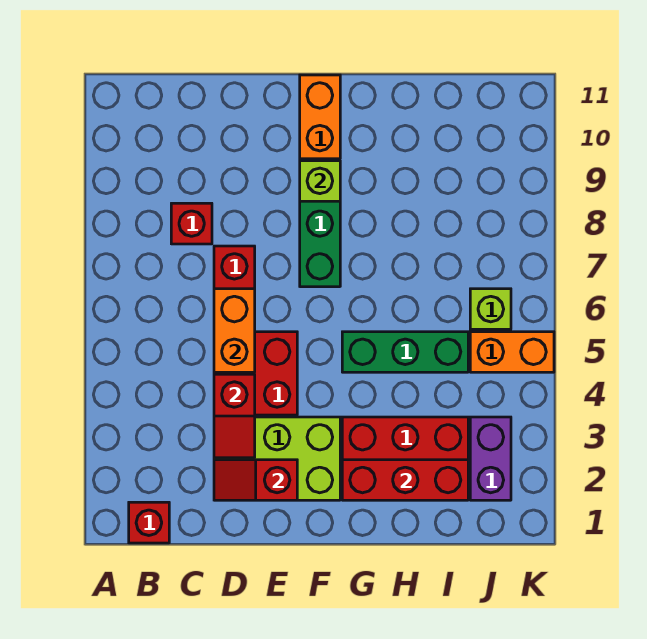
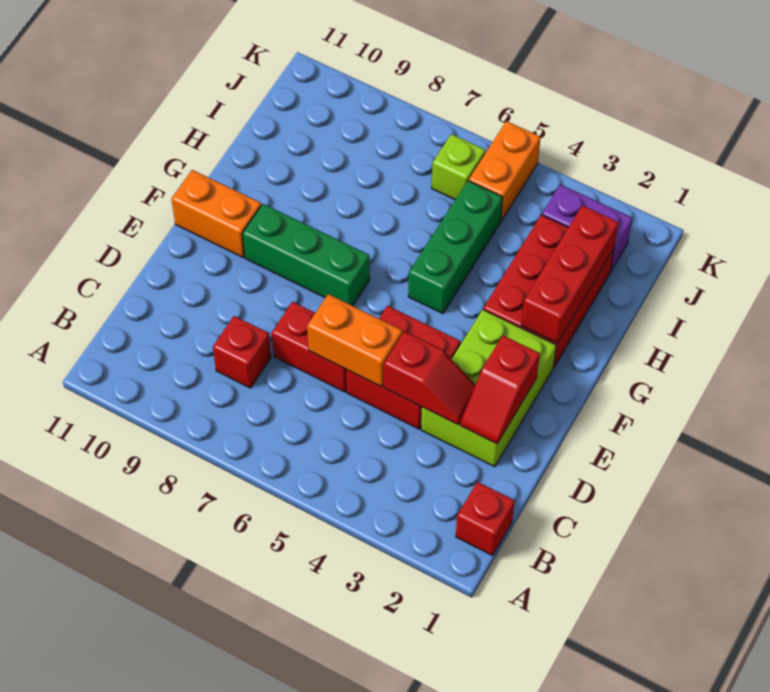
lime brick F9 level 2 -> none

